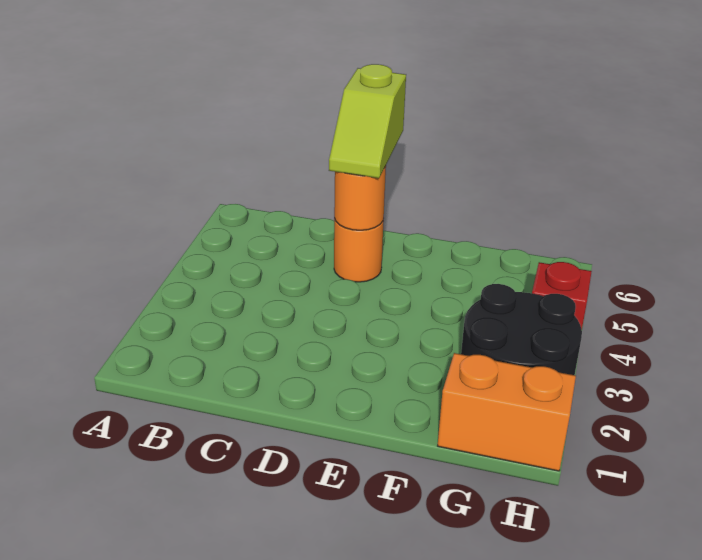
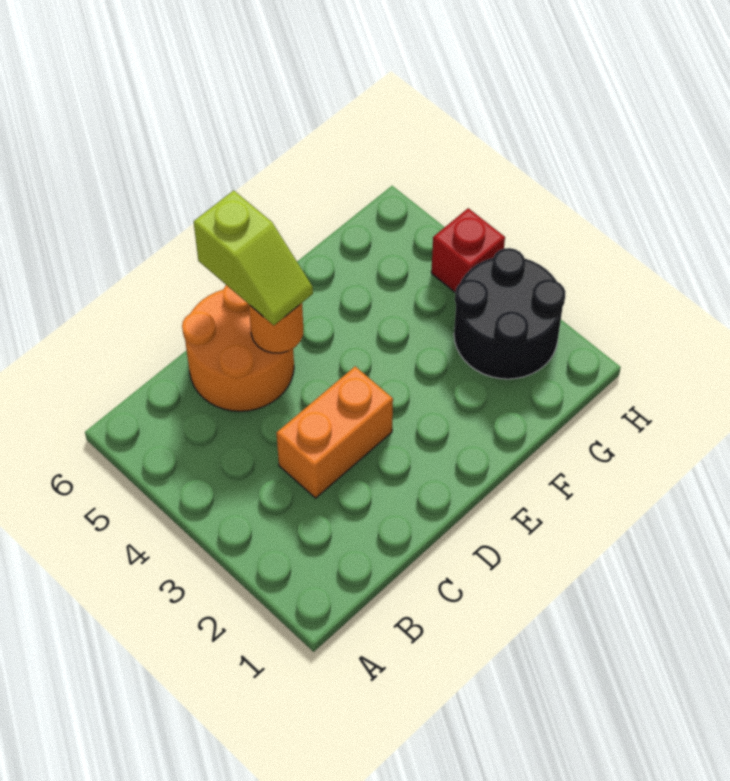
orange round brick D5 level 1 -> orange round brick C5:D6 level 1
orange brick G1:H1 level 1 -> orange brick C3:D3 level 1

